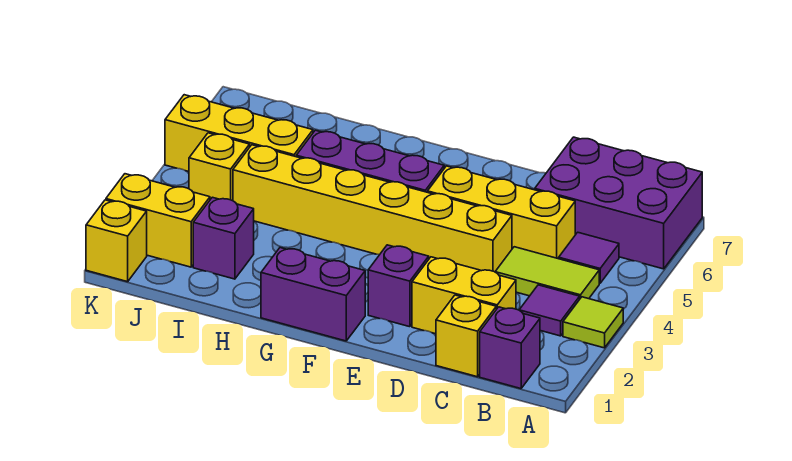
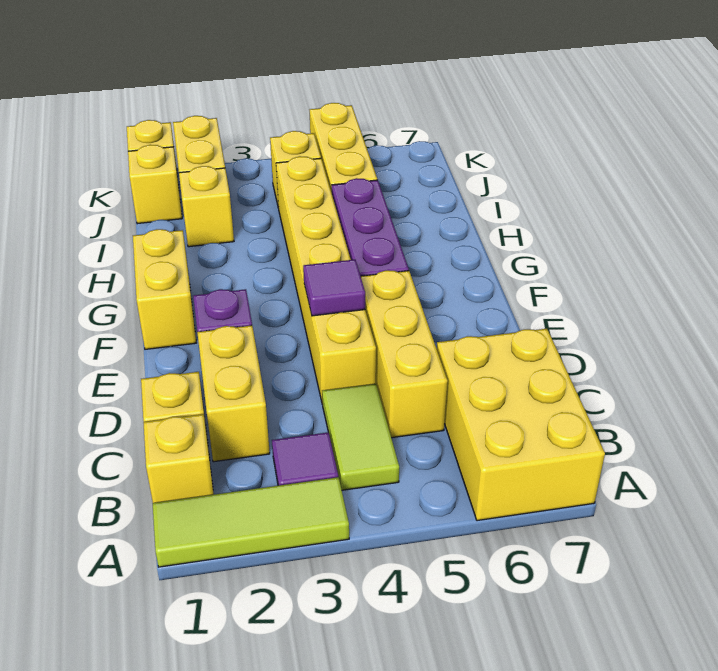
lime tile A3 level 1 -> lime tile A1:A3 level 1
purple brick A6:C7 level 1 -> yellow brick A6:C7 level 1
purple brick B1 level 1 -> yellow brick B1 level 1
purple tile B5 level 1 -> purple tile E4 level 2
purple brick F1:G1 level 1 -> yellow brick F1:G1 level 1
purple brick I2 level 1 -> yellow brick I2 level 1
none -> yellow brick J1 level 1

